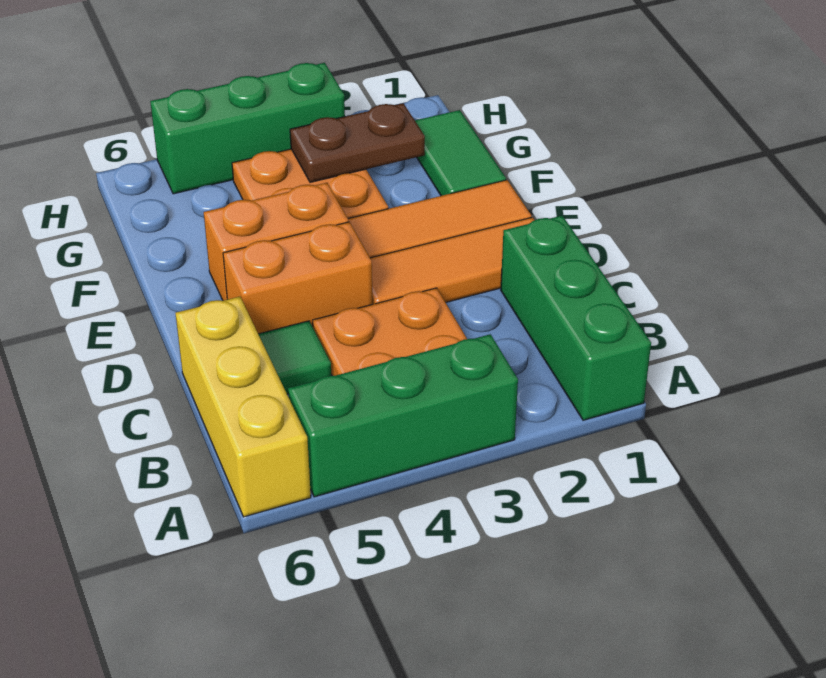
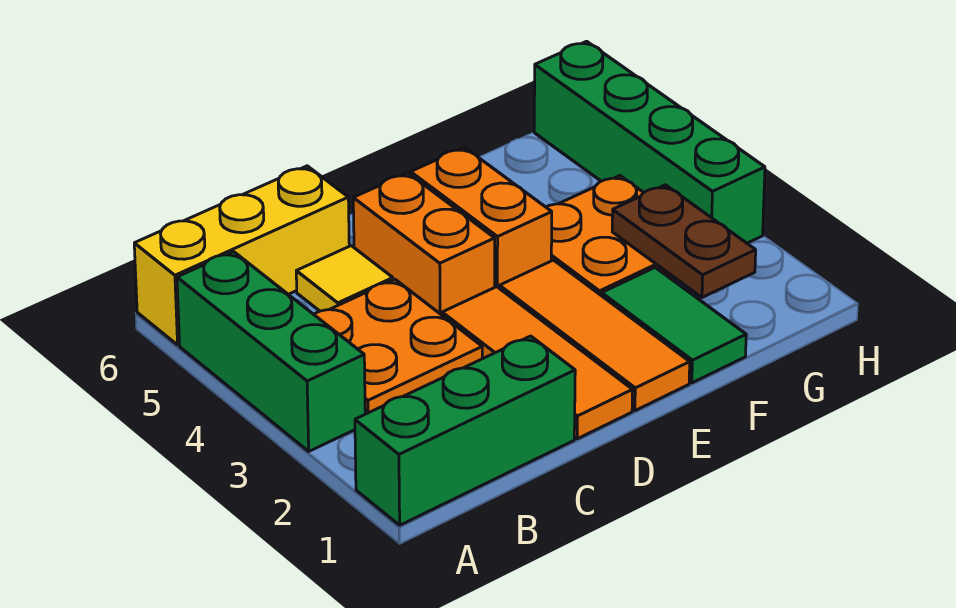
green tile C5 level 1 -> yellow tile C5 level 1
green tile F1:G1 level 1 -> green tile F1:F2 level 1
green brick H3:H5 level 1 -> green brick H3:H6 level 1

